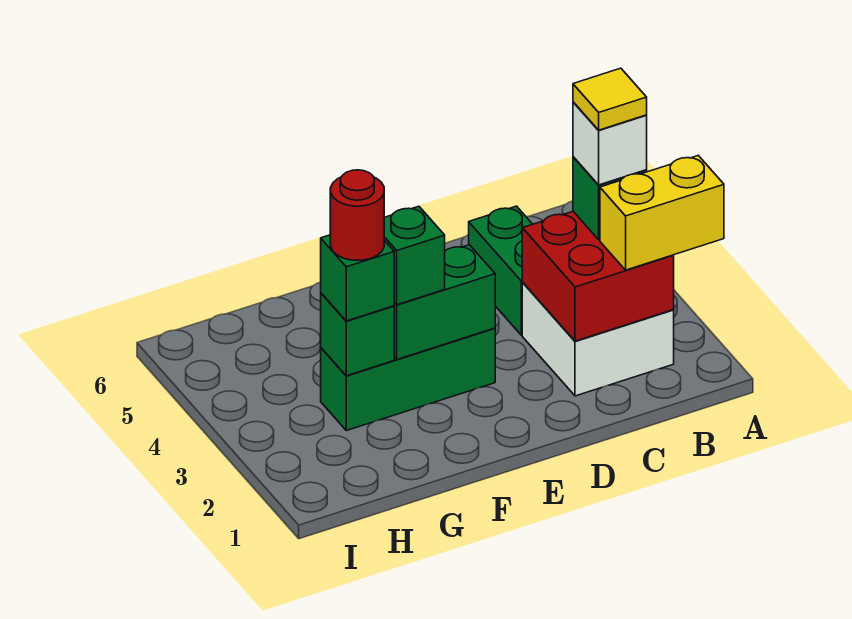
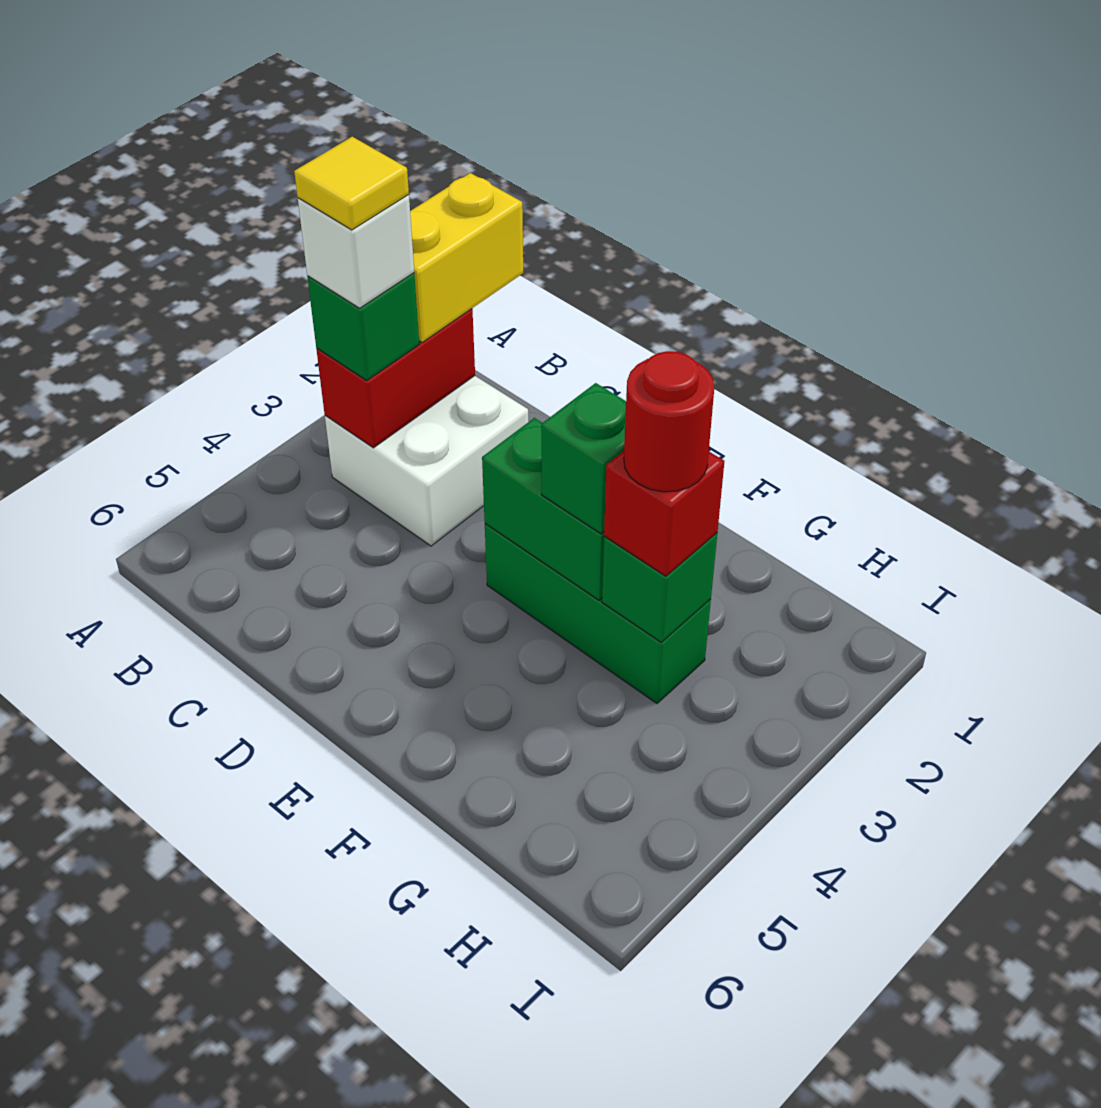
yellow brick A2:B2 level 3 -> yellow brick B1:B2 level 3
red brick B2:C3 level 2 -> red brick B2:B3 level 2
green brick C4:C5 level 1 -> none
green brick G3 level 3 -> red brick G3 level 3

